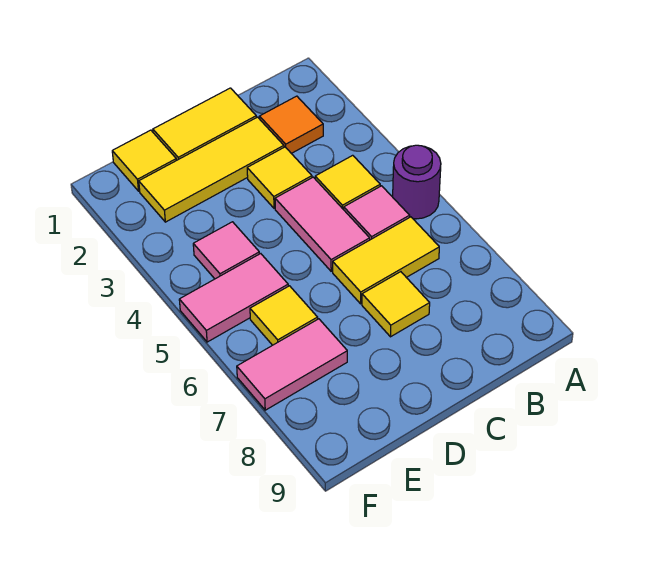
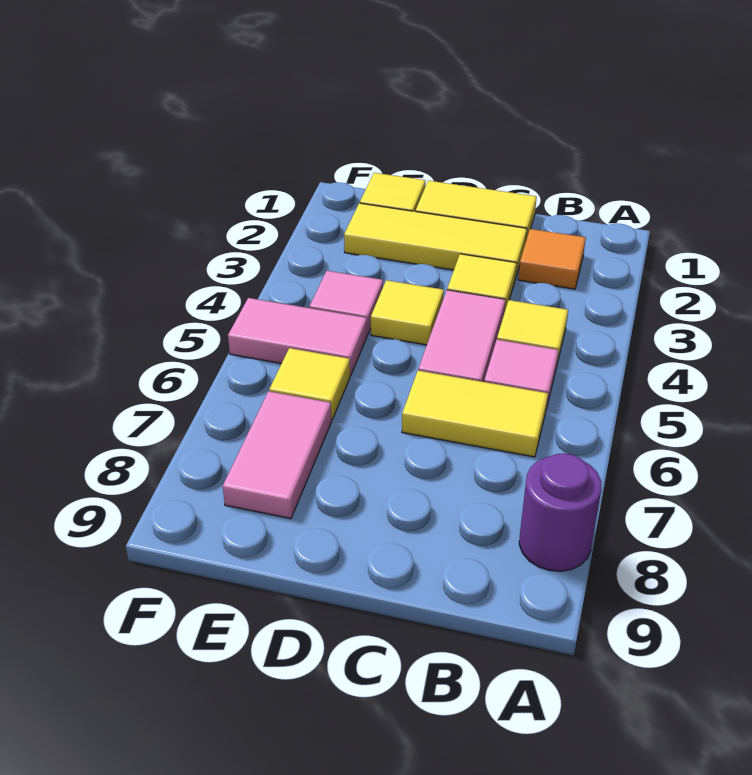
purple round brick A5 level 1 -> purple round brick A8 level 1
yellow tile C7 level 1 -> yellow tile D4 level 1
pink tile E7:F7 level 1 -> pink tile E7:E8 level 1

